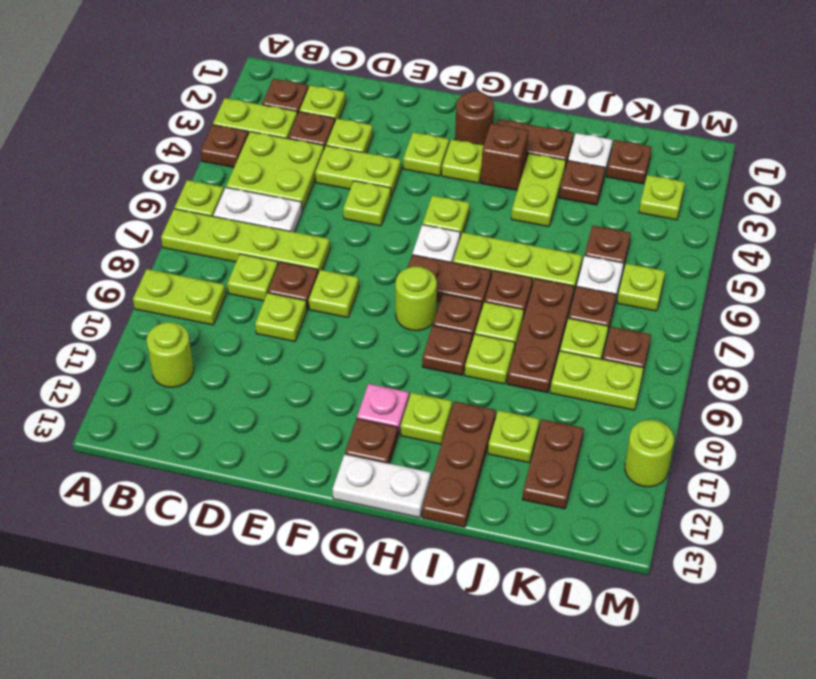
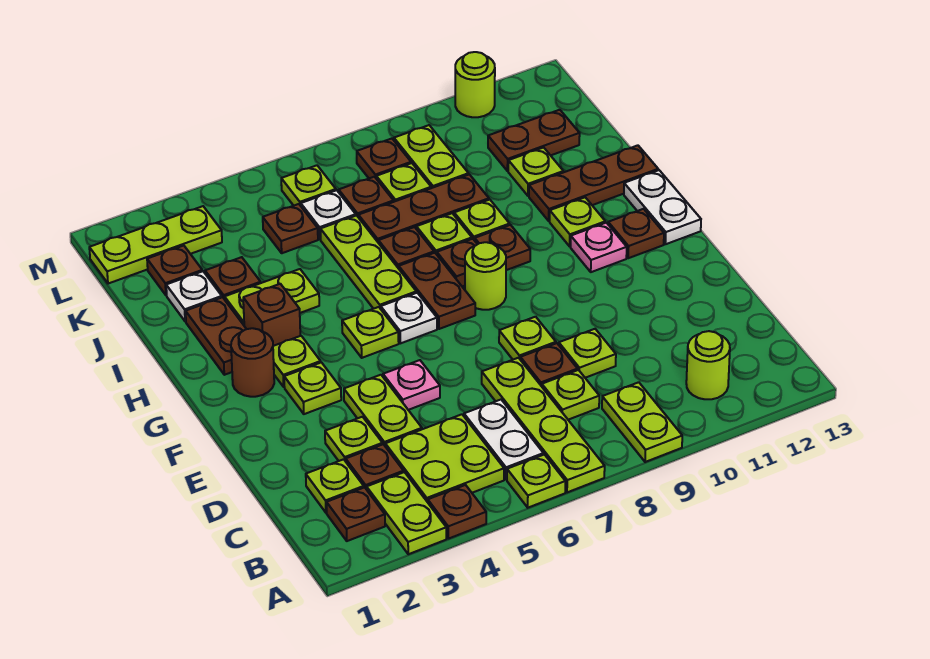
lime plate E5 level 1 -> pink plate E5 level 1
lime plate L3 level 1 -> lime plate L1:L3 level 1

